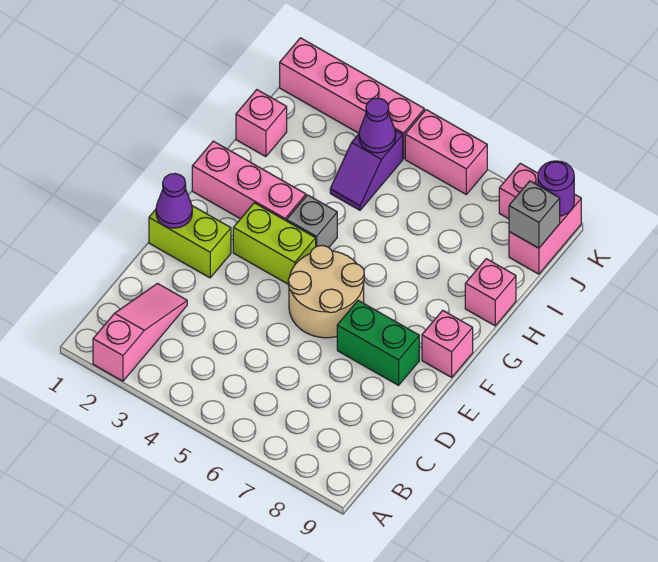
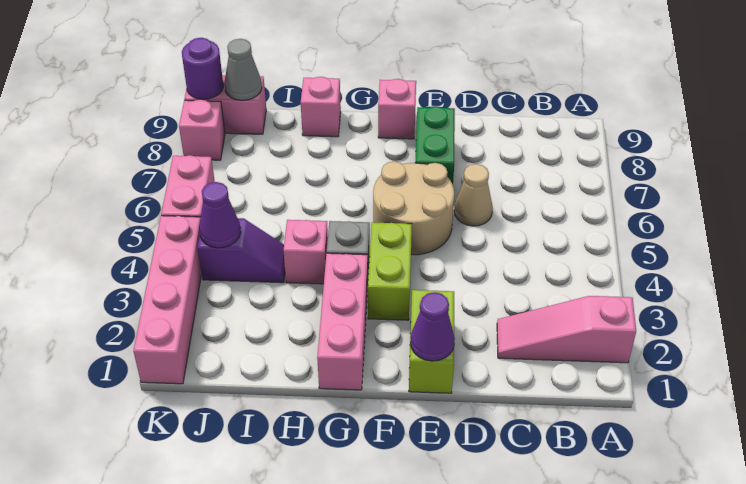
none -> tan cone D6 level 1
pink brick I1 level 1 -> pink brick H4 level 1
grey brick J9 level 2 -> grey cone J9 level 2

